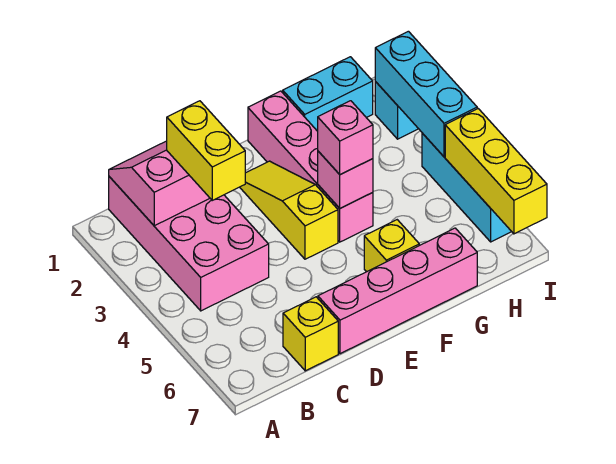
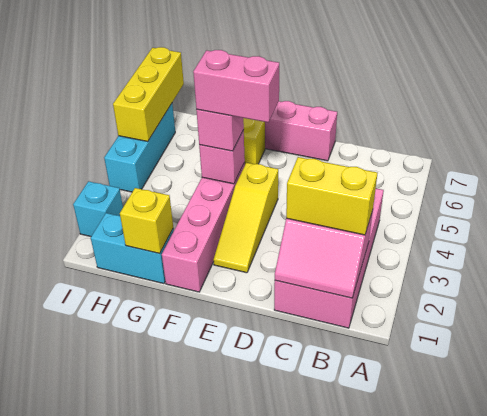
yellow brick C2:C3 level 3 -> yellow brick B2:C2 level 3
yellow brick C7 level 1 -> yellow brick G1 level 2
none -> pink brick E4:F4 level 4
cyan brick I2:I4 level 2 -> none

